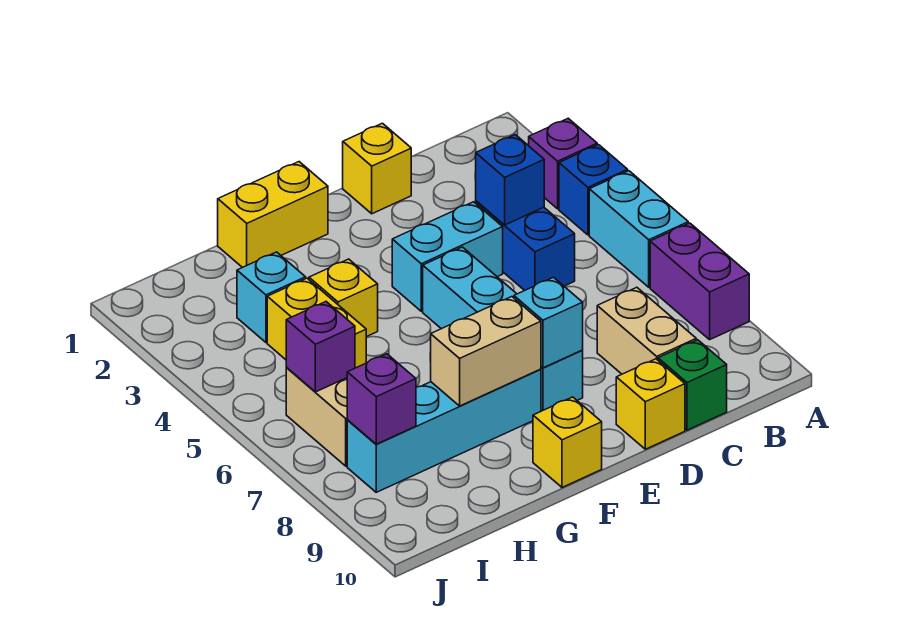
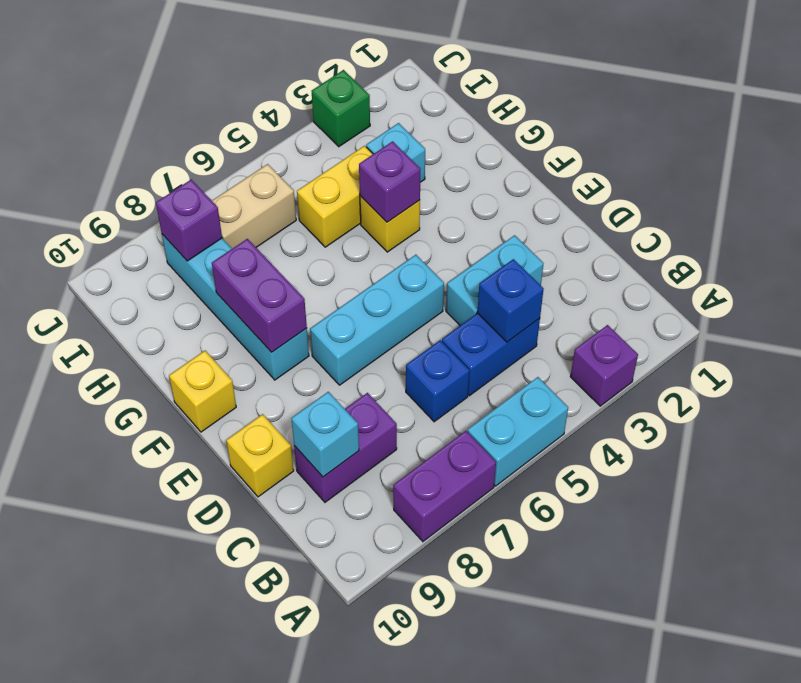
blue brick A4 level 1 -> blue brick C6 level 1
tan brick C8:C9 level 1 -> purple brick C8:C9 level 1
green brick C10 level 1 -> green brick J3 level 1
yellow brick D1 level 1 -> none
cyan brick D4:E4 level 1 -> cyan brick D3:D4 level 1
cyan brick E5:E8 level 1 -> cyan brick E5:E7 level 1
cyan brick E8 level 2 -> cyan brick C9 level 2
yellow brick F1:G1 level 1 -> none
tan brick F8:G8 level 2 -> purple brick F8:G8 level 2
purple brick I6 level 2 -> purple brick G4 level 2

